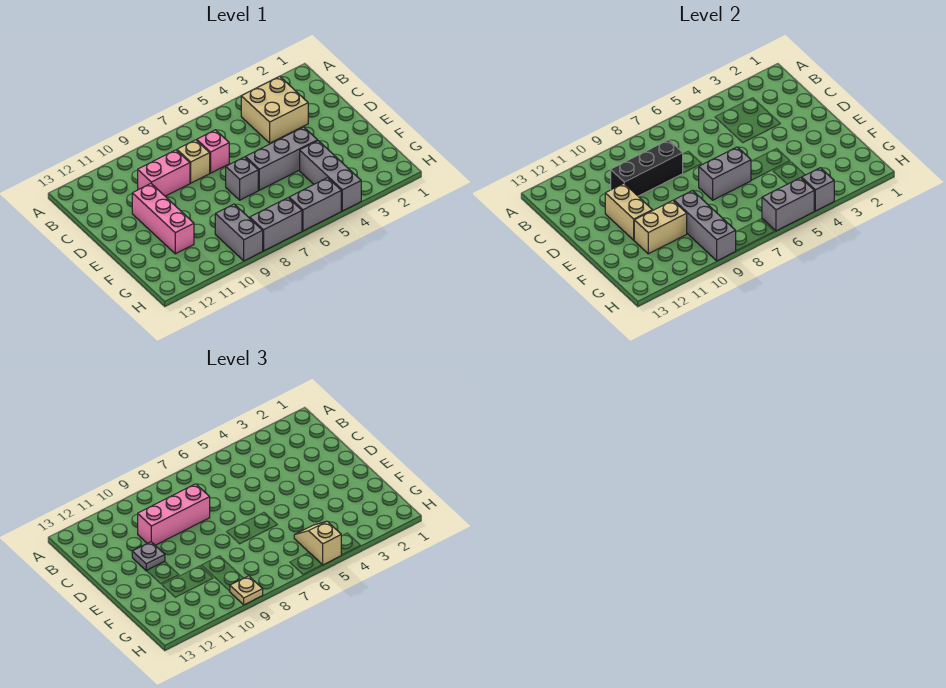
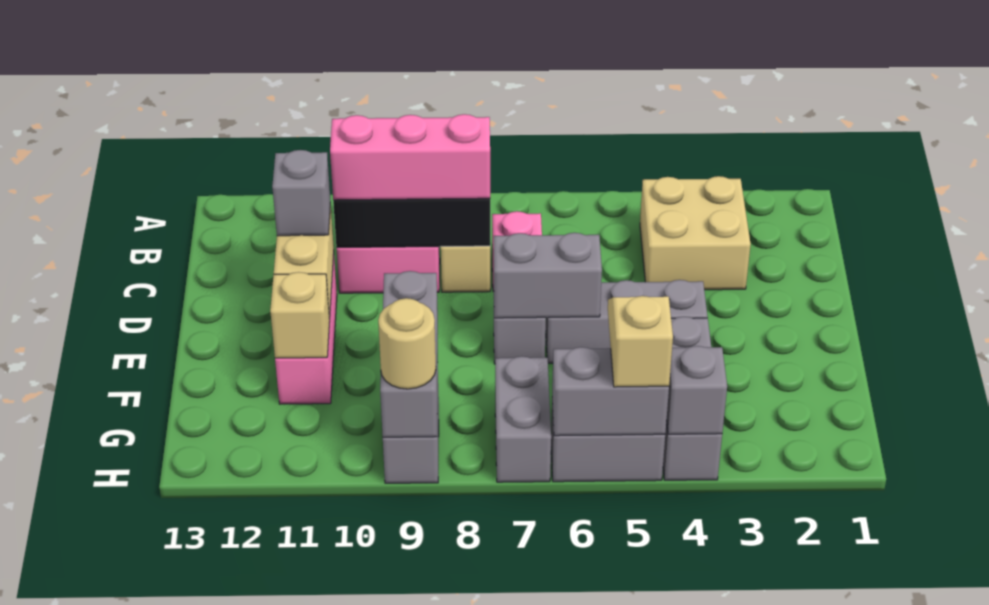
grey plate D11 level 3 -> grey brick D11 level 3
tan brick F10:F11 level 2 -> tan brick F11 level 2
grey brick H7:H8 level 1 -> grey brick G7:H7 level 1
tan plate H9 level 3 -> tan round brick H9 level 3

